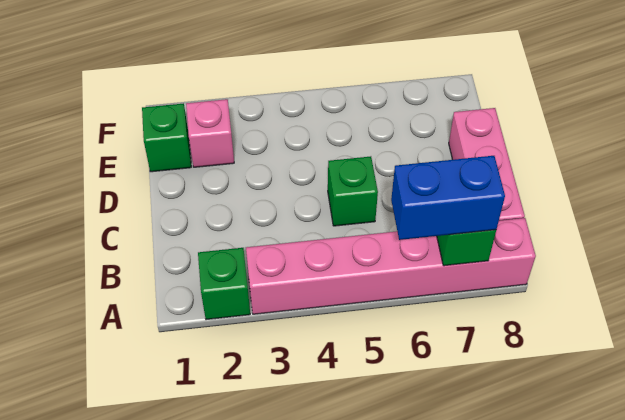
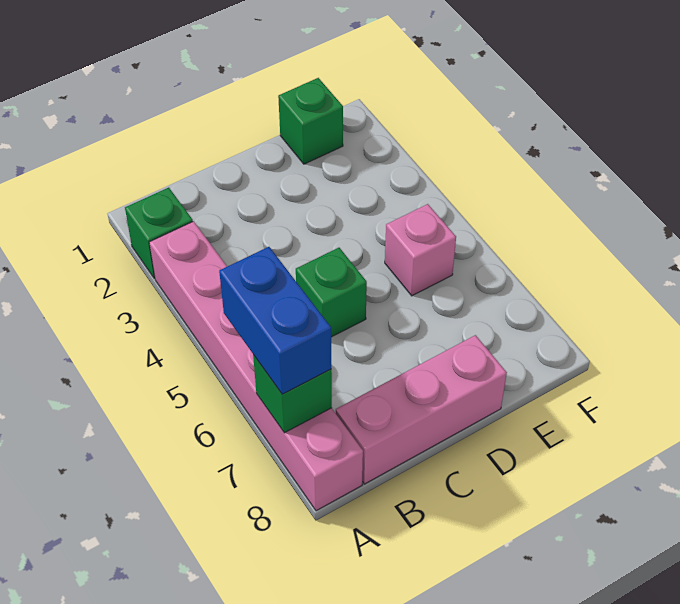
pink brick E2 level 1 -> pink brick E5 level 1

